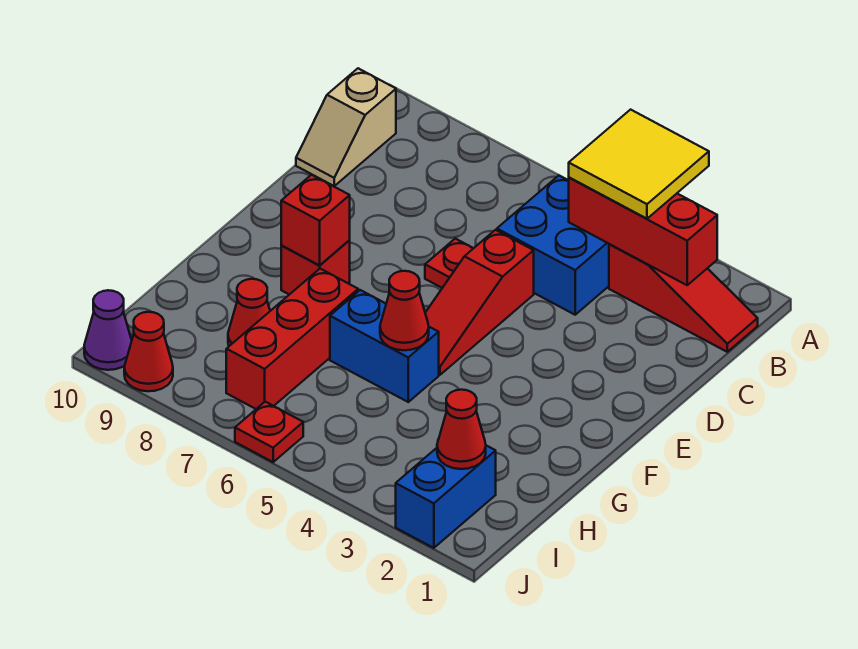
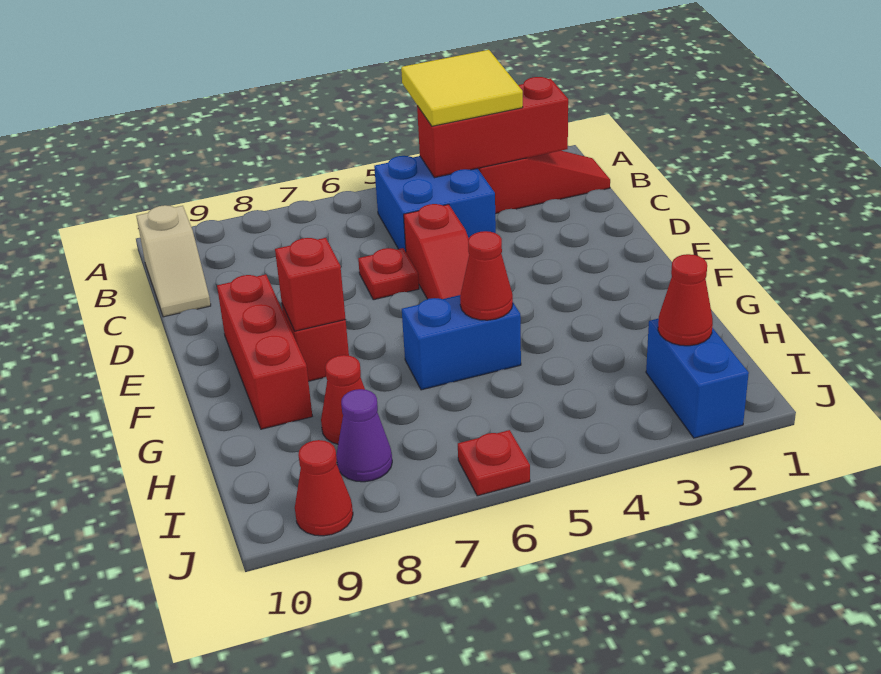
red brick G7:I7 level 1 -> red brick E9:G9 level 1
purple cone J10 level 1 -> purple cone I8 level 1

